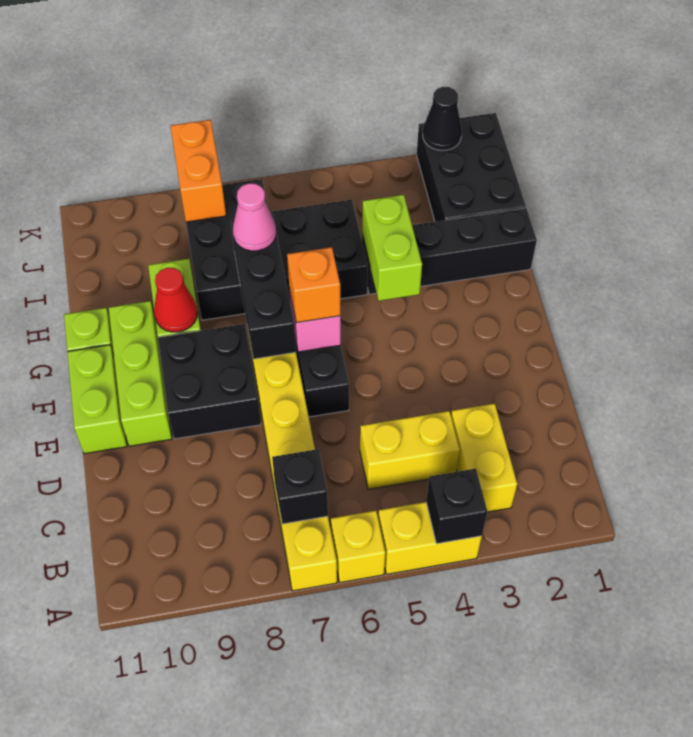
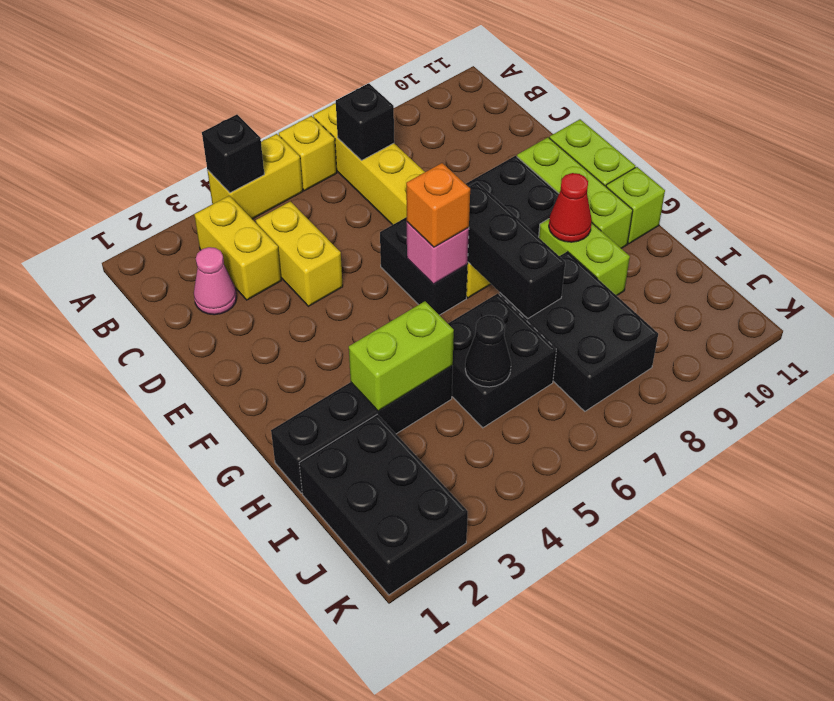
yellow brick C4:C5 level 1 -> yellow brick C4:D4 level 1
lime brick G4:H4 level 2 -> lime brick H3:H4 level 2
pink cone H7 level 3 -> pink cone C2 level 1
orange brick J8:K8 level 2 -> none
black cone K2 level 2 -> black cone I5 level 2

